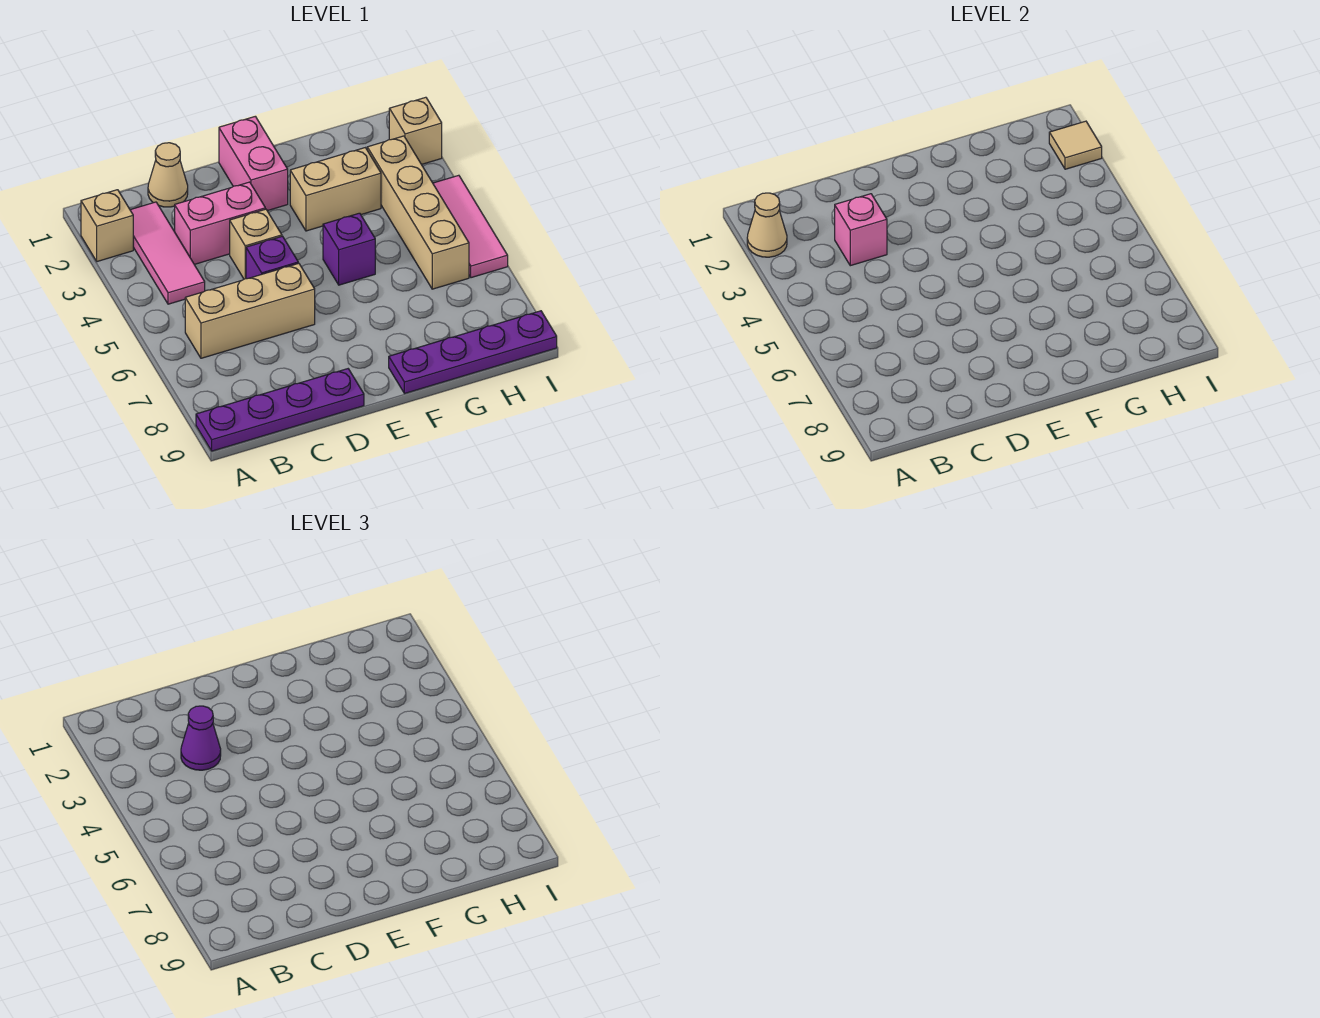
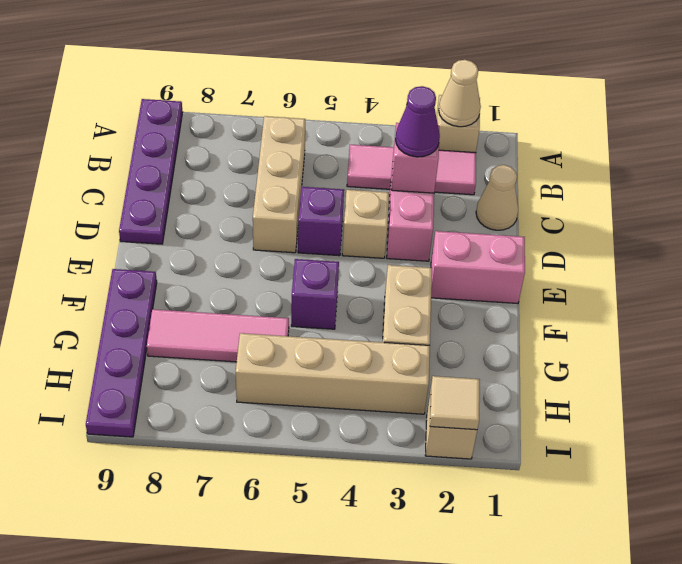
pink tile I4:I6 level 1 -> pink tile G6:G8 level 1

